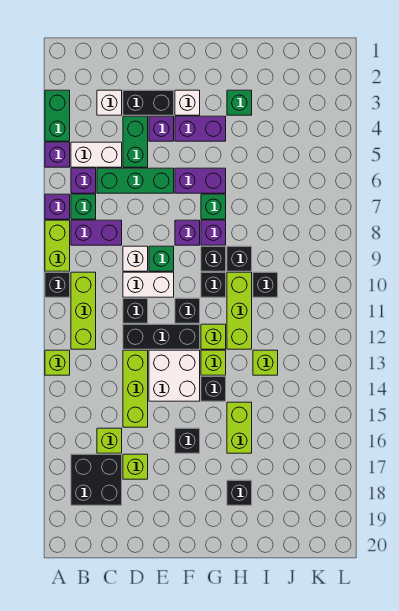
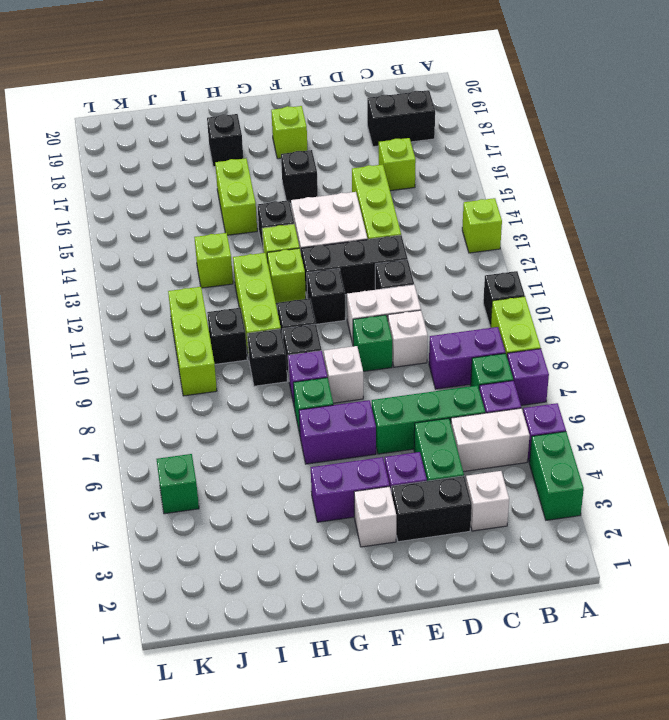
lime brick B10:B12 level 1 -> lime brick J9:J11 level 1
black brick B17:C18 level 1 -> black brick B18:C18 level 1
lime brick D17 level 1 -> lime brick F18 level 1
purple brick F8 level 1 -> white brick F8 level 1
green brick H3 level 1 -> green brick K5 level 1

